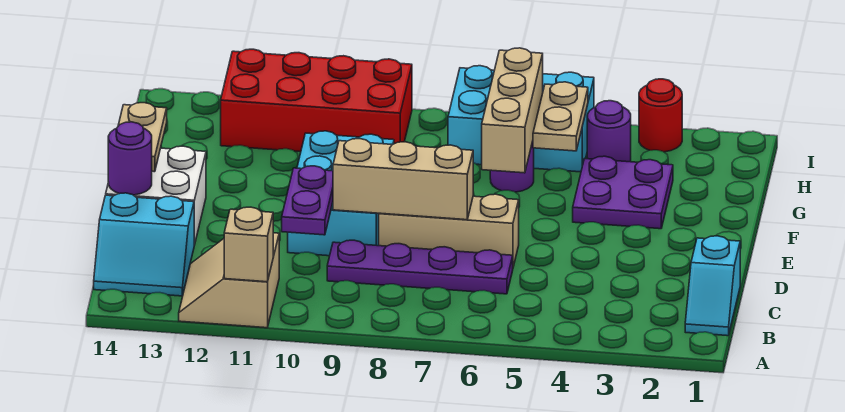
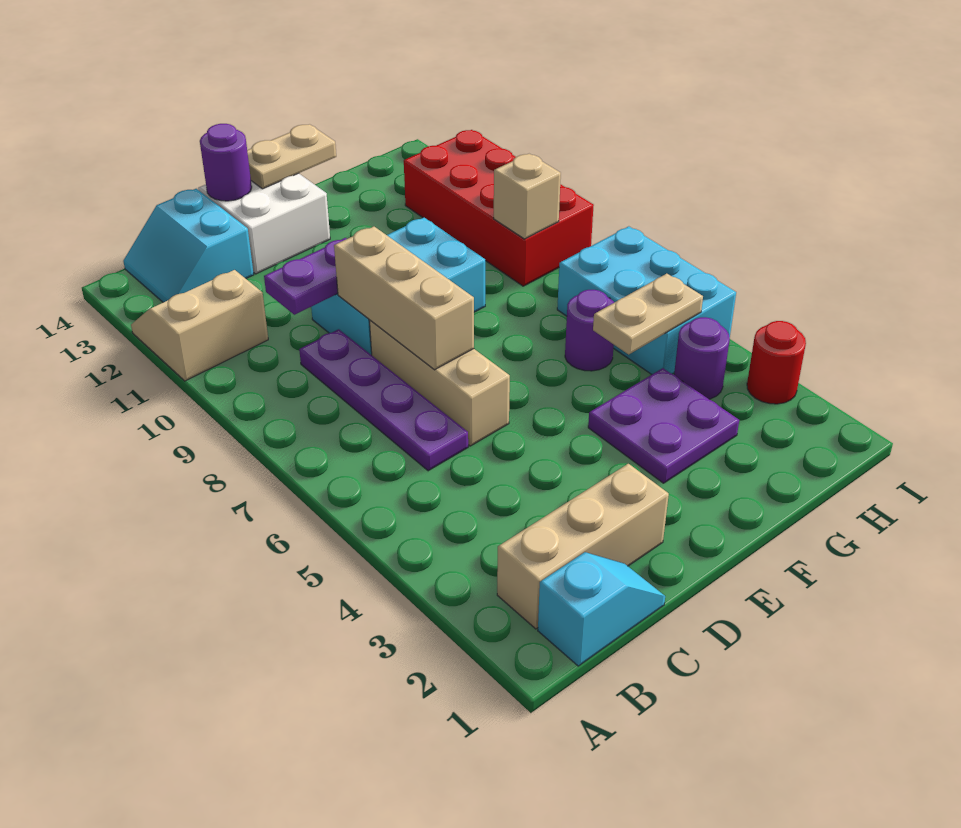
tan brick A11 level 2 -> tan brick H9 level 2
cyan slope B1:C1 level 1 top C -> cyan slope B1:C1 level 1 top B
tan brick F6:H6 level 2 -> tan brick B2:D2 level 1

